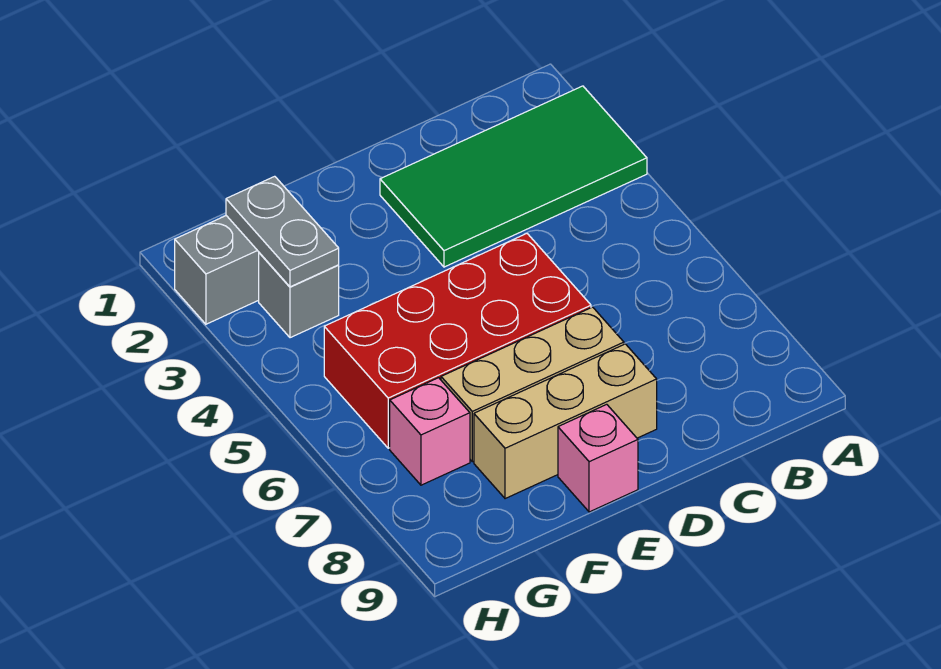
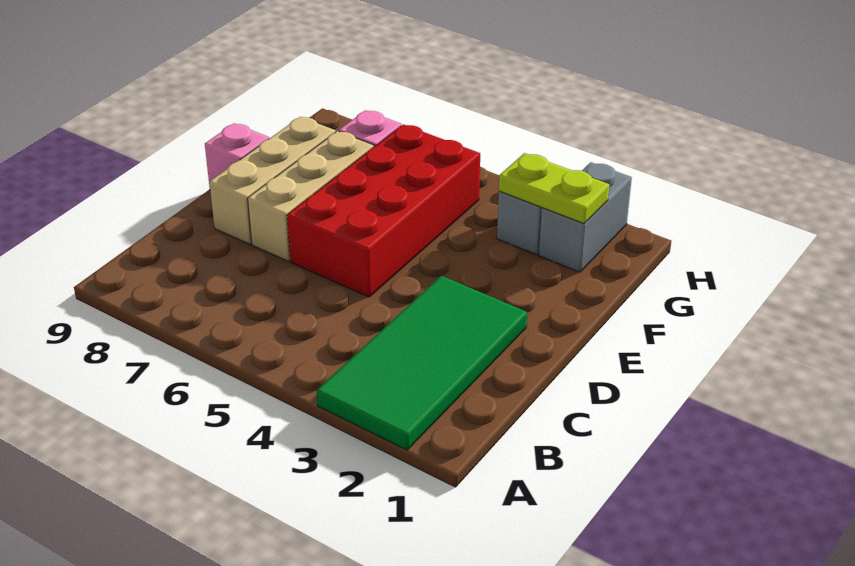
grey plate G2:G3 level 2 -> lime plate G2:G3 level 2

